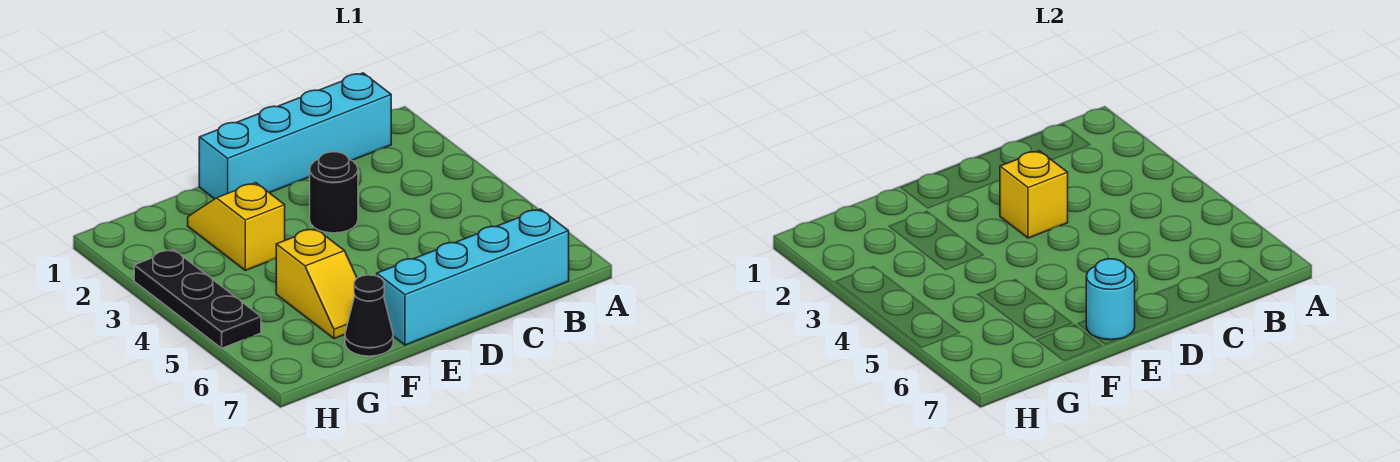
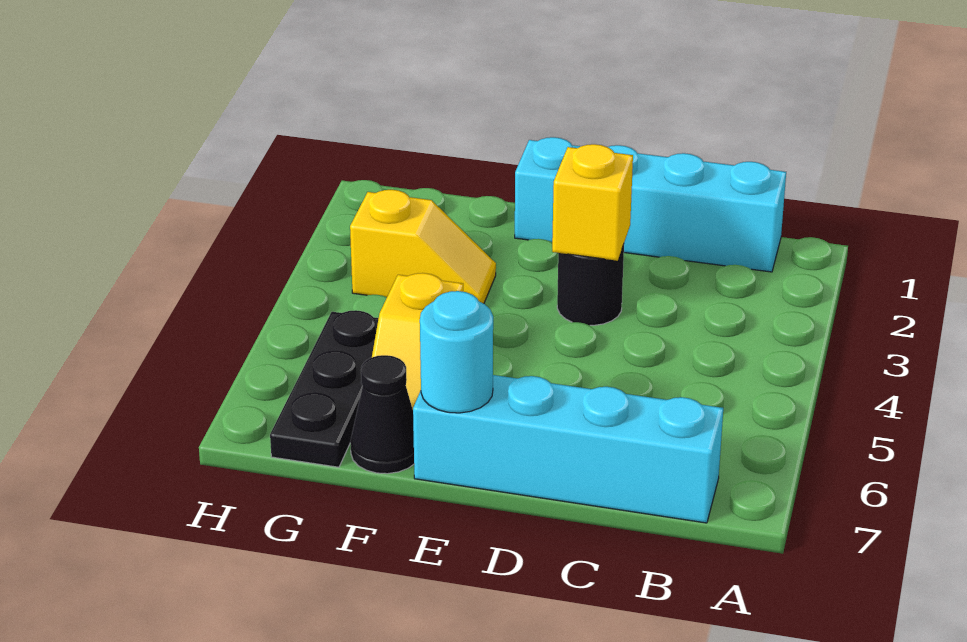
yellow slope F2:F3 level 1 top 3 -> yellow slope F3:G3 level 1 top G
black plate H3:H5 level 1 -> black plate G5:G7 level 1

